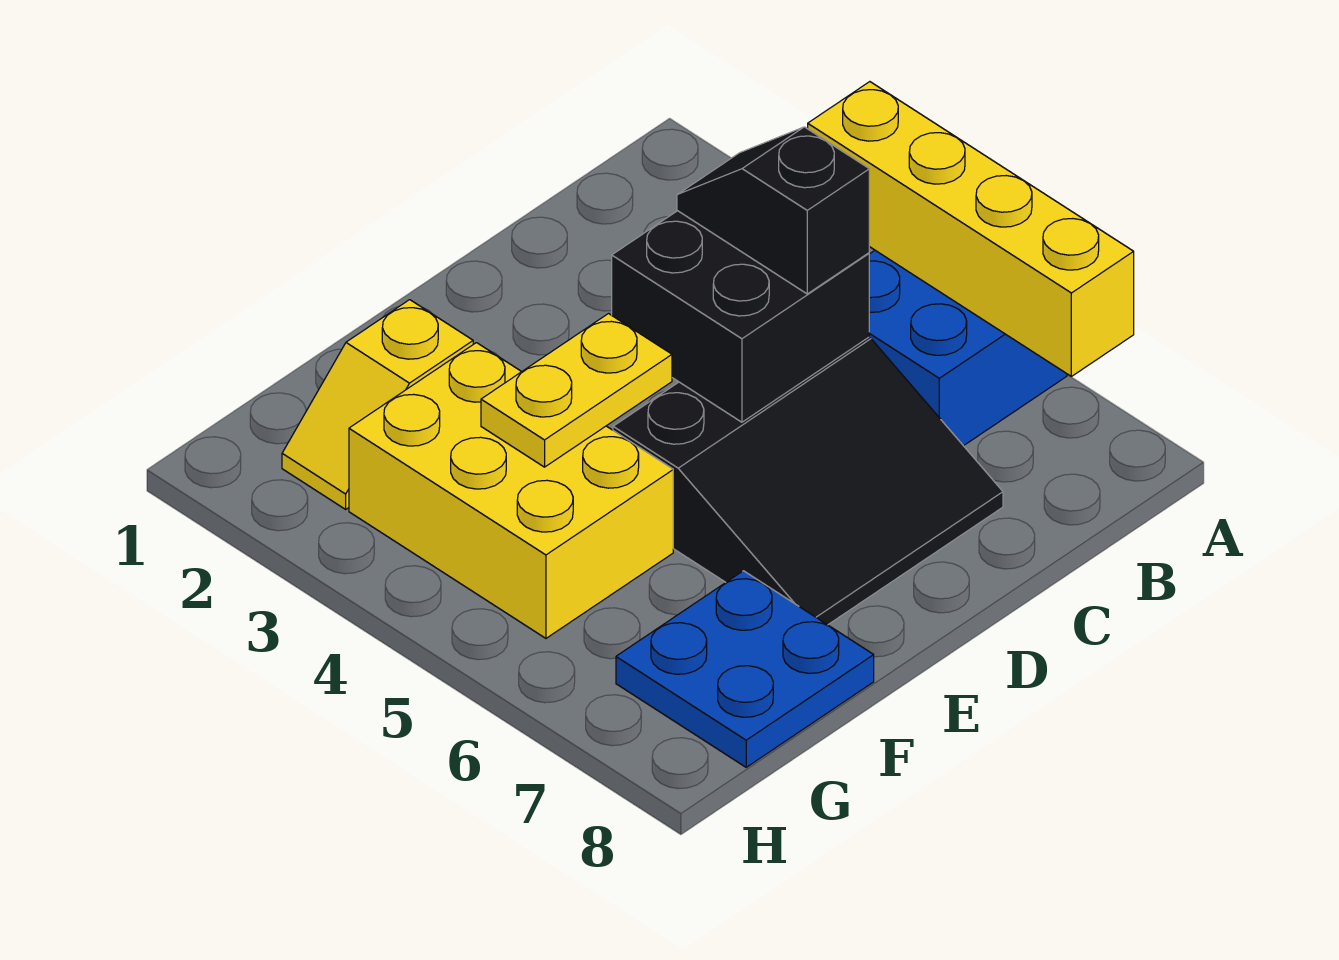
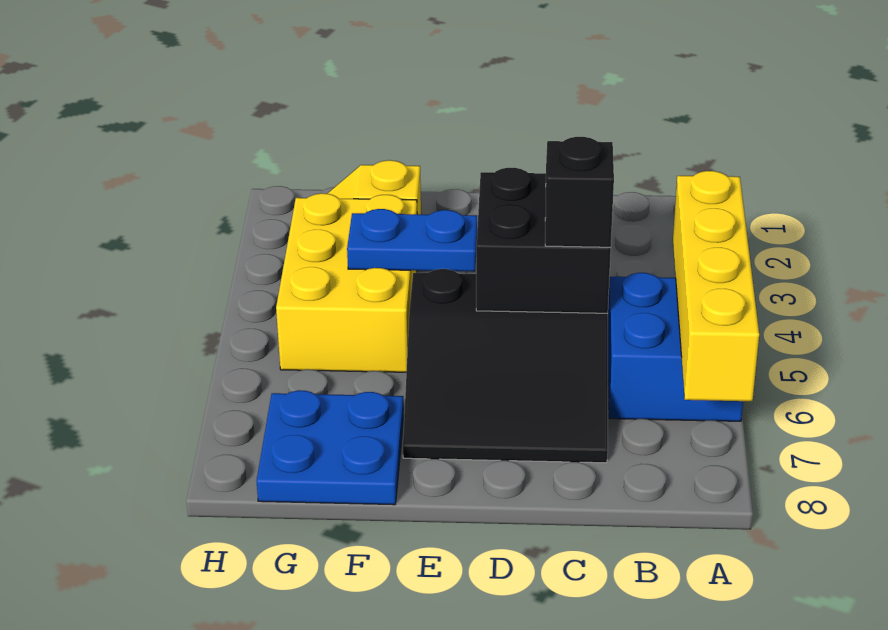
yellow plate E4:F4 level 2 -> blue plate E4:F4 level 2

